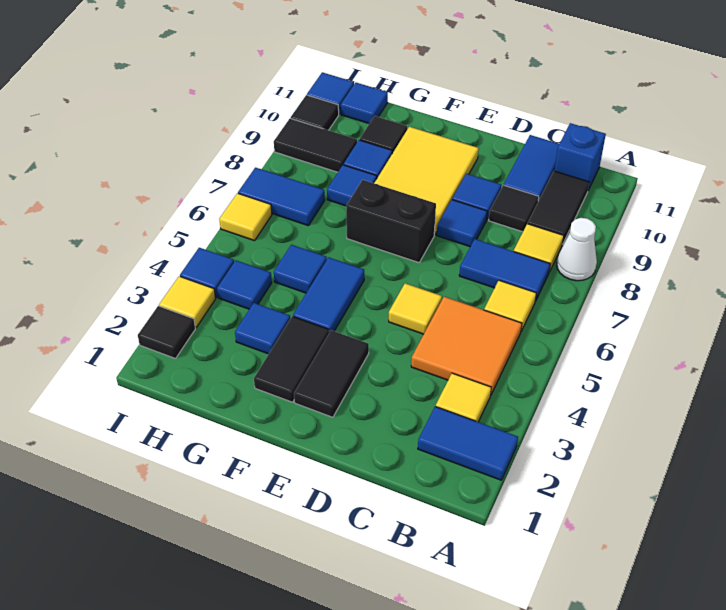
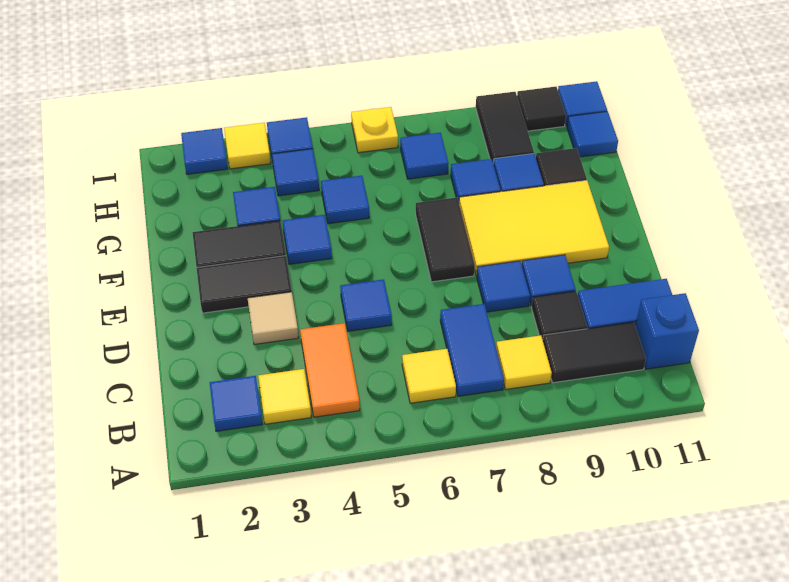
blue tile A2:B2 level 1 -> blue tile B2 level 1
white cone A8 level 1 -> none
orange tile B4:C5 level 1 -> orange tile B4:C4 level 1
none -> tan tile D3 level 1
yellow tile D5 level 1 -> blue tile D5 level 1
black brick E7:F7 level 1 -> black tile E7:F7 level 1
blue tile F4:F5 level 1 -> blue tile F4 level 1
blue tile H7:I7 level 1 -> blue tile H7 level 1
black tile I2 level 1 -> blue tile I2 level 1
yellow tile I6 level 1 -> yellow plate I6 level 1

